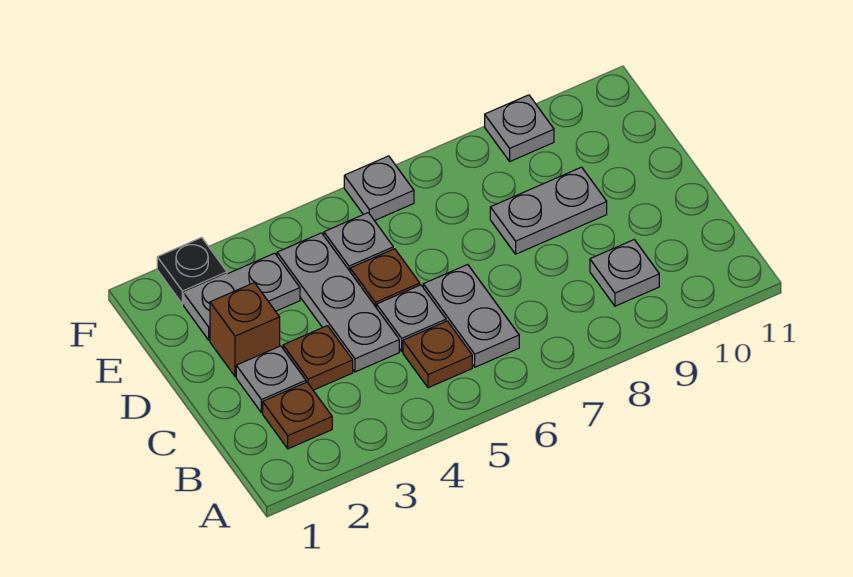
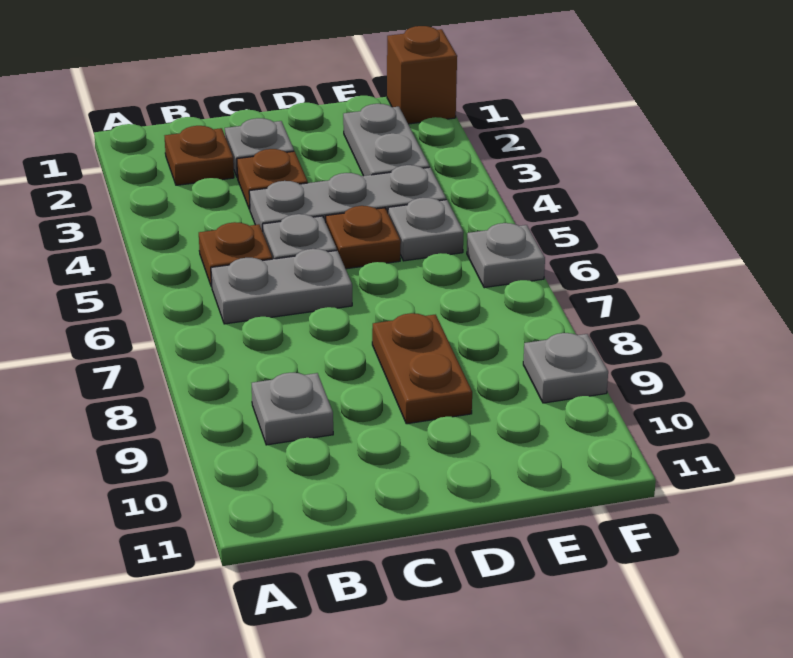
brown brick D2 level 1 -> brown brick F1 level 1
grey plate D8:D9 level 1 -> brown plate D8:D9 level 1
black plate F2 level 1 -> none

